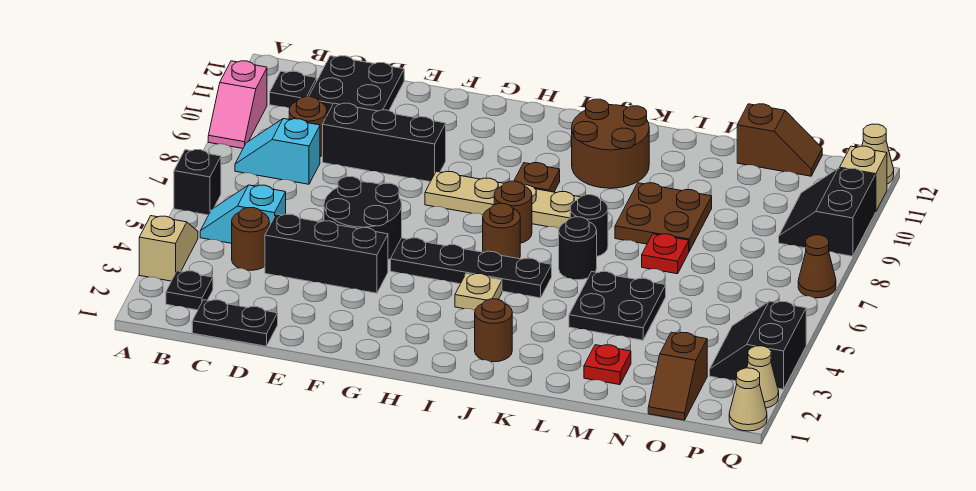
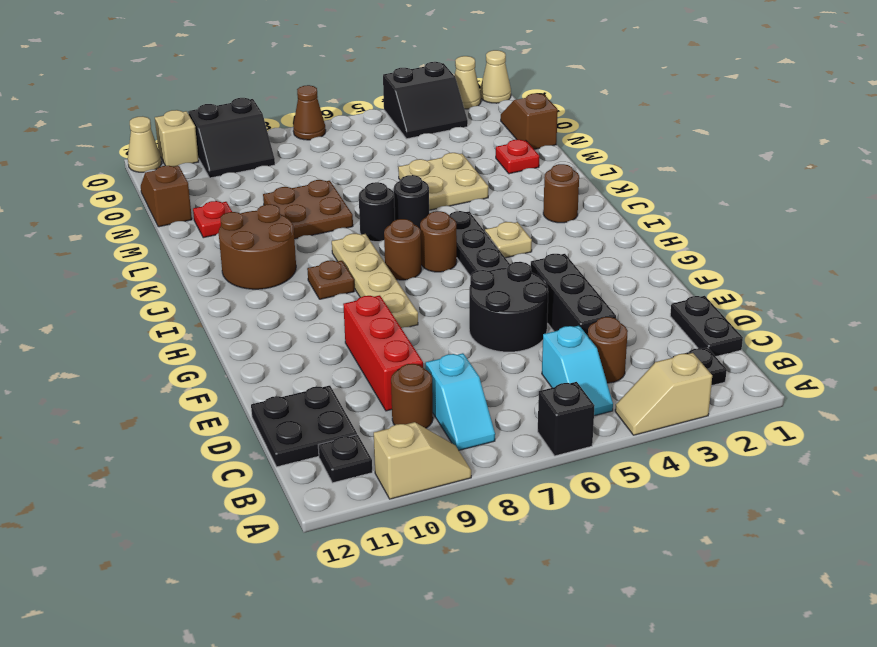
pink slope A9:A10 level 1 top 10 -> tan slope A9:A10 level 1 top 10
black brick D9:F9 level 1 -> red brick D9:F9 level 1
black plate L4:M5 level 1 -> tan plate L4:M5 level 1
red plate M7 level 1 -> red plate M11 level 1
brown slope O1:O2 level 1 top 2 -> brown slope N1:O1 level 1 top N

